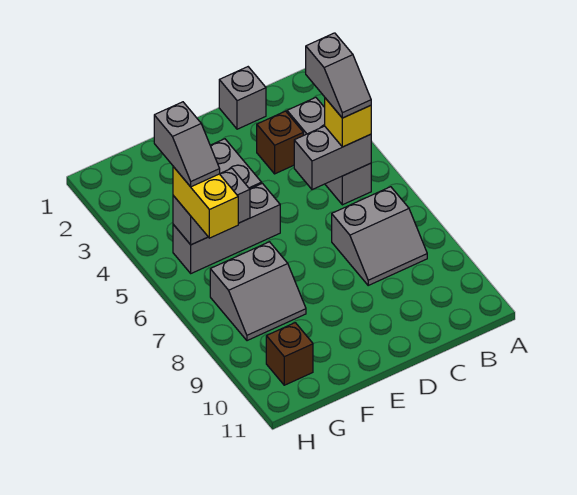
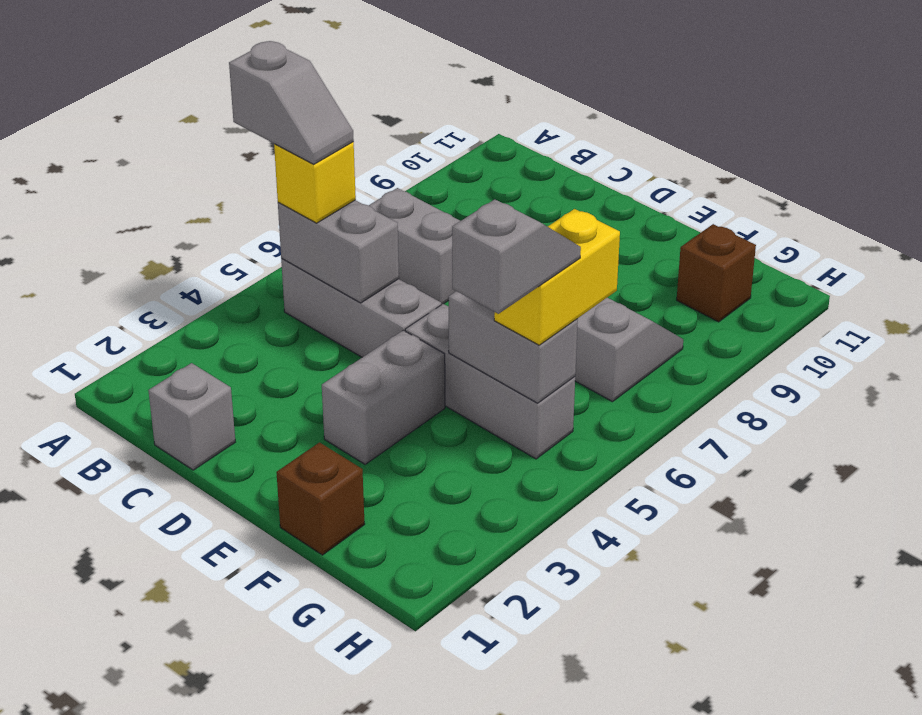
grey brick B3:B5 level 1 -> grey brick B5:D5 level 1
grey slope B4:B5 level 4 top 4 -> grey slope A5:B5 level 4 top A
brown brick C3 level 1 -> brown brick F1 level 1

